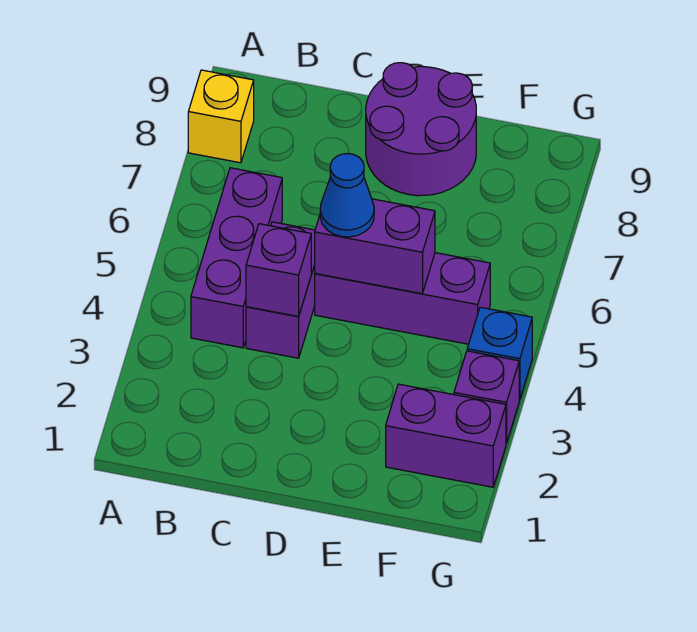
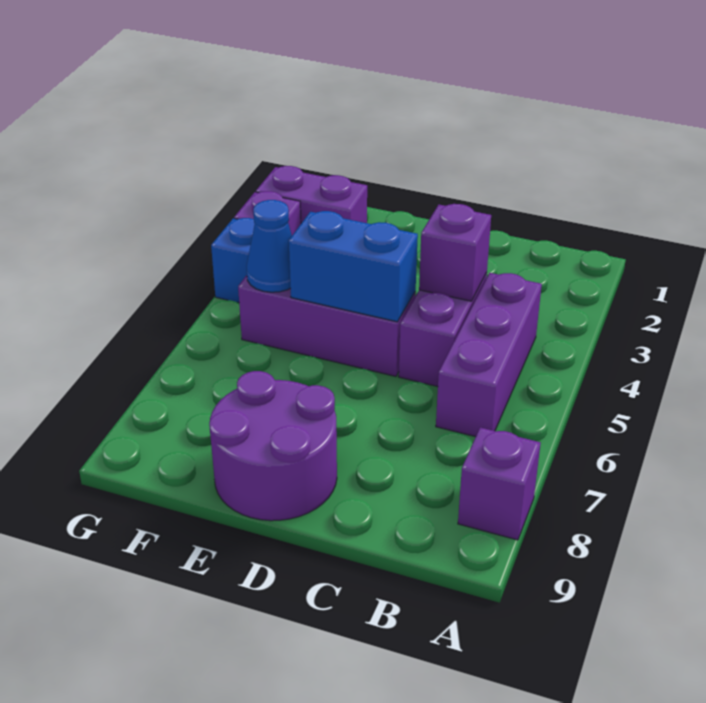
yellow brick A8 level 1 -> purple brick A8 level 1
purple brick D5:E5 level 2 -> blue brick D5:E5 level 2
blue cone D5 level 3 -> blue cone F5 level 2

